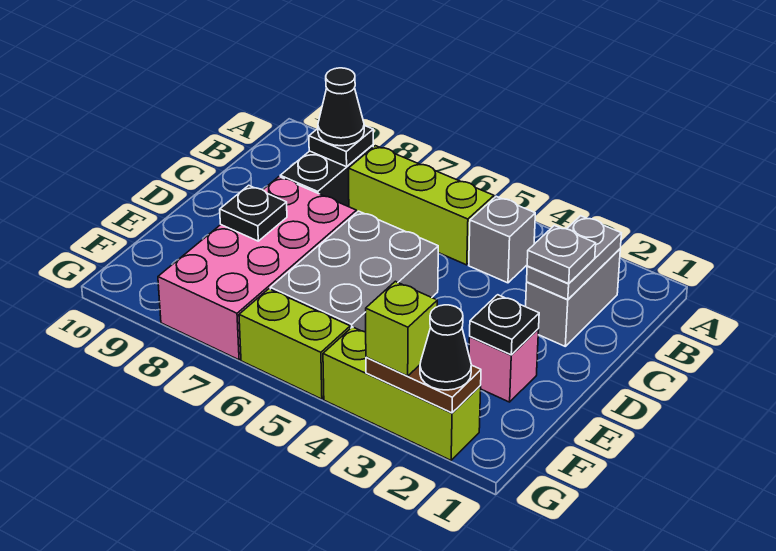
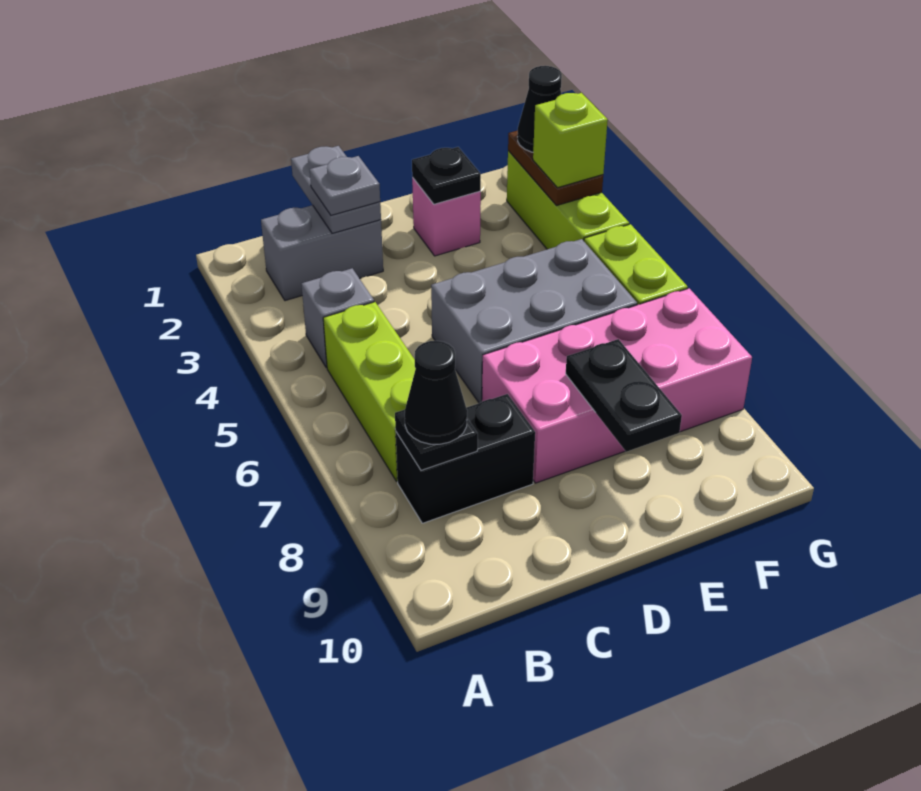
grey plate B2:C2 level 2 -> grey plate C1:C2 level 2
black plate E8 level 2 -> black plate E8:E9 level 2

